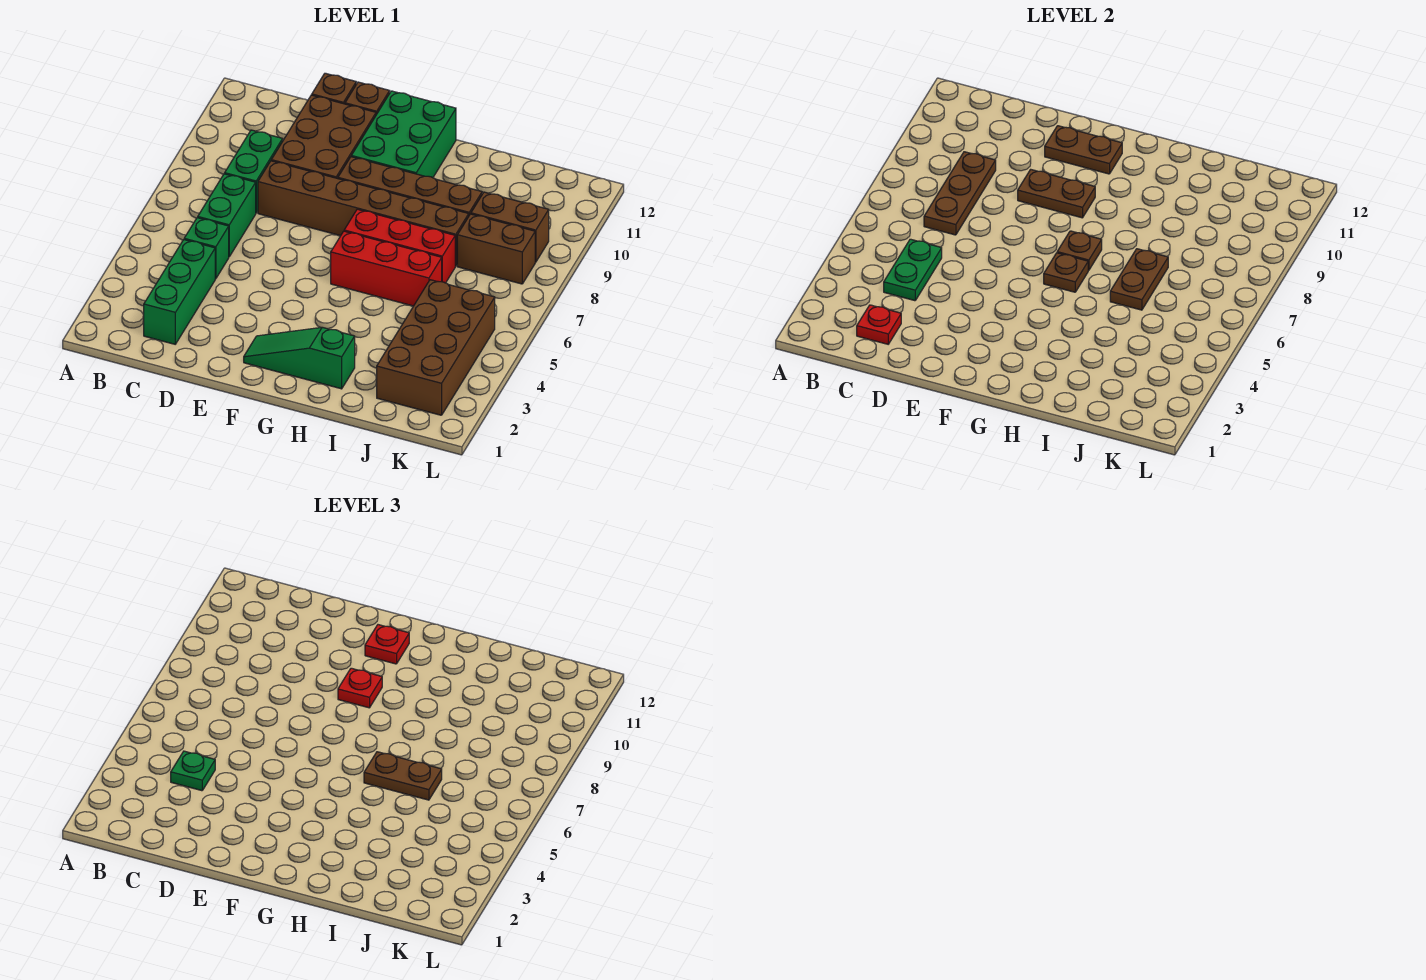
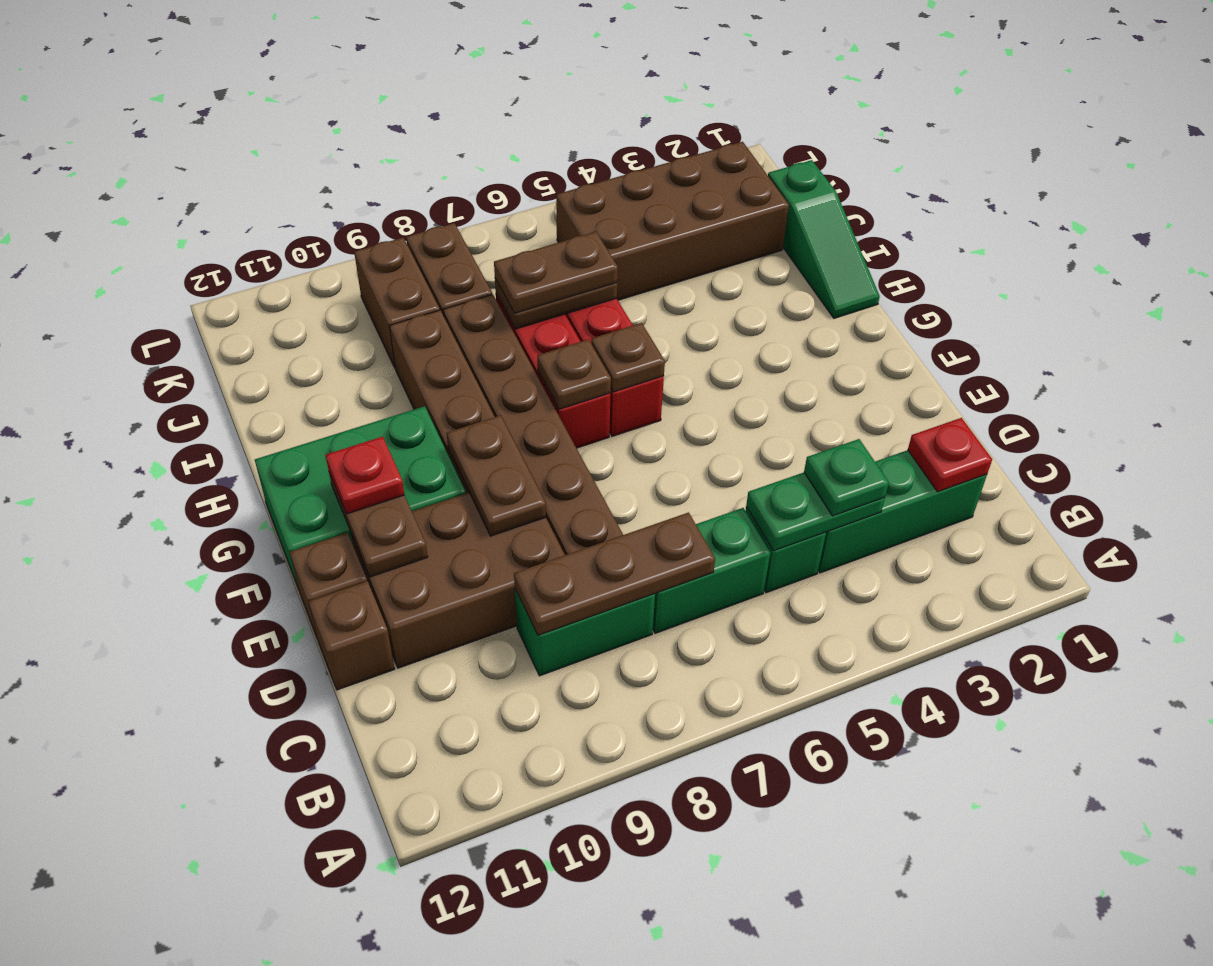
green slope F2:H2 level 1 top H -> green slope H1:J1 level 1 top J
red plate F9 level 3 -> none
brown plate H6:I6 level 3 -> brown plate I6:I7 level 3

